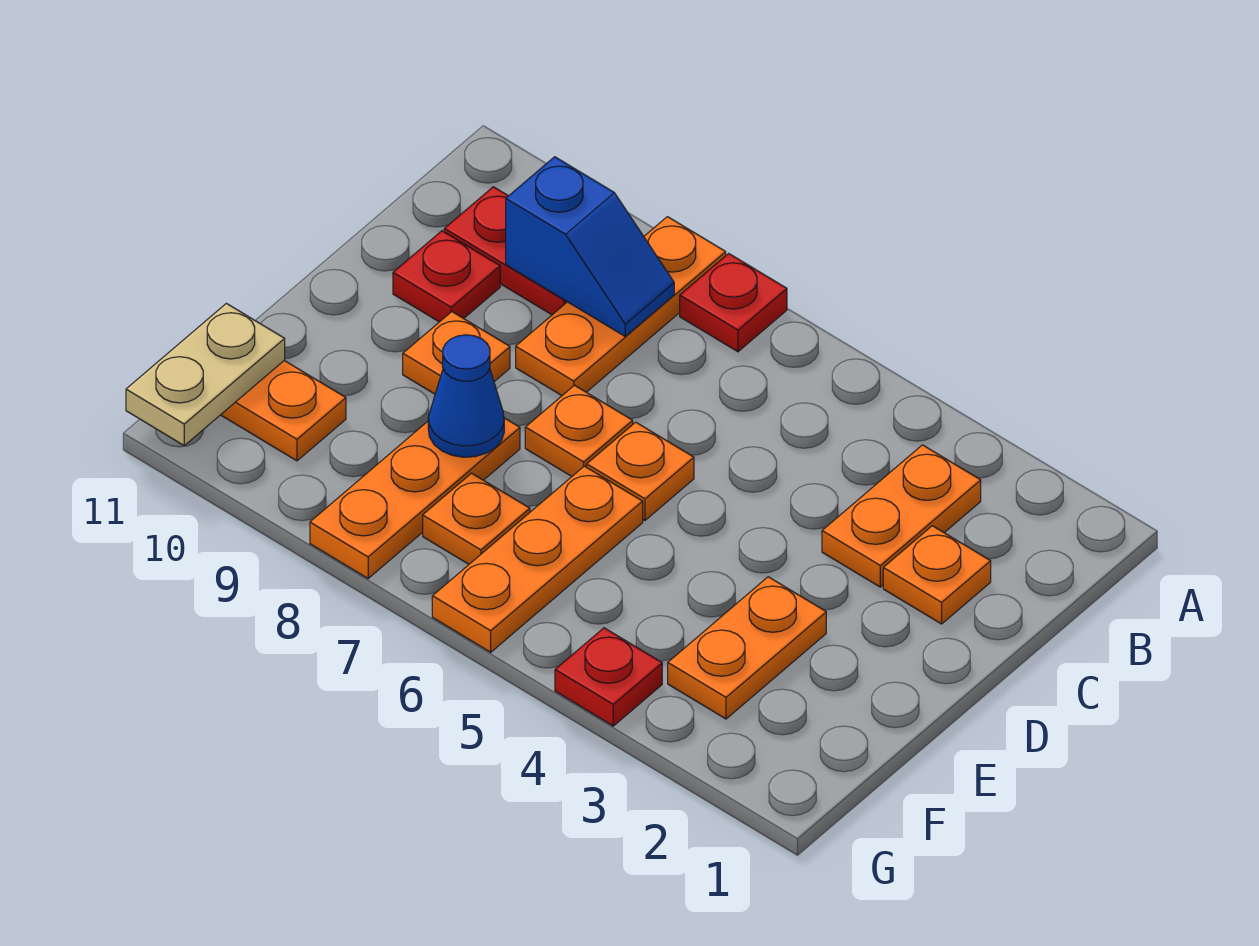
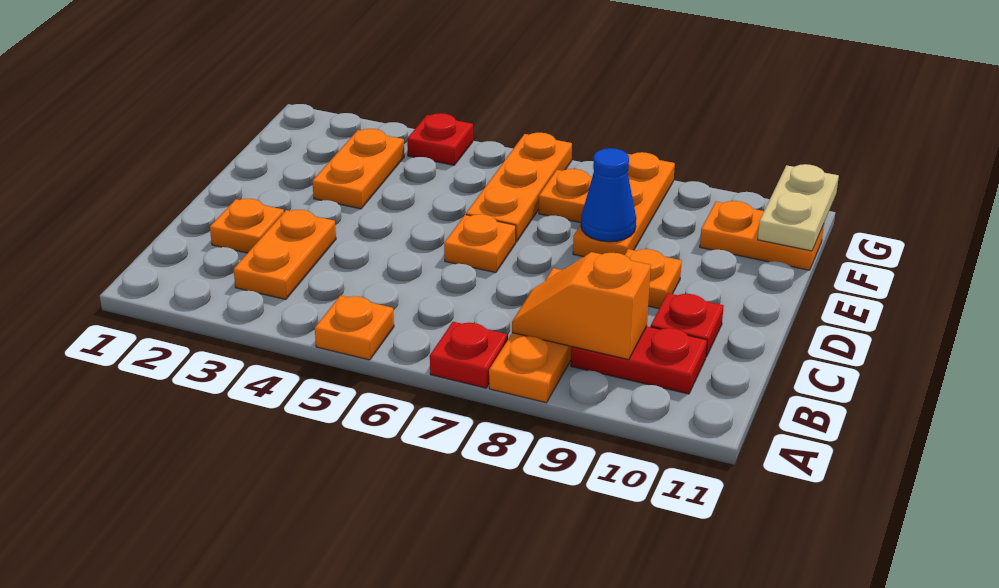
blue slope B8:B9 level 2 top 9 -> orange slope B8:B9 level 2 top 9
orange plate D7 level 1 -> orange plate A5 level 1

